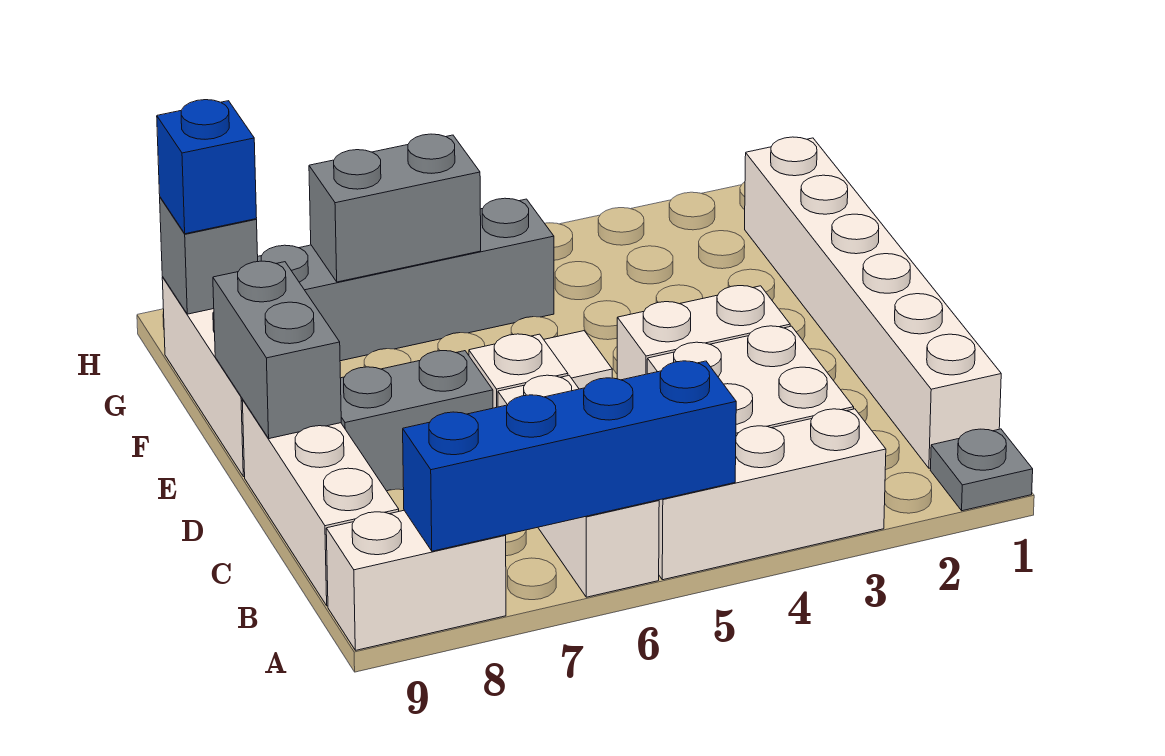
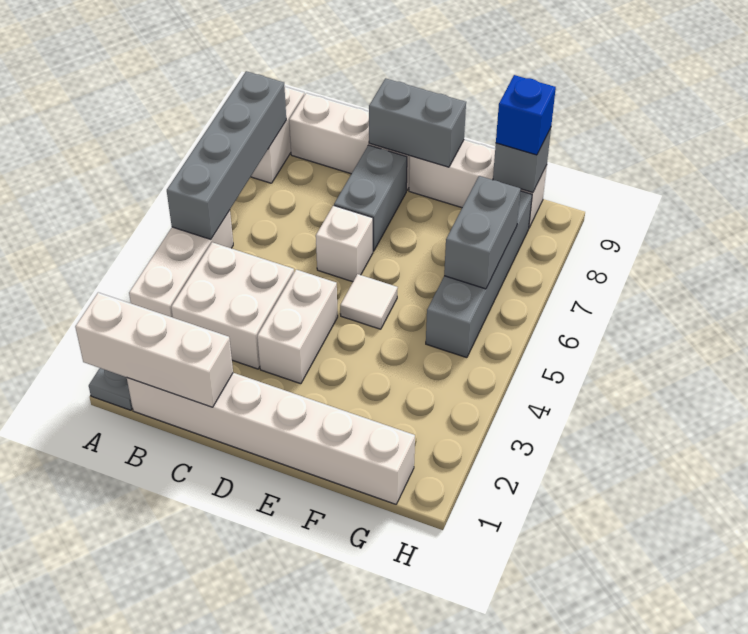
blue brick A5:A8 level 2 -> grey brick A5:A8 level 2
white brick A6:C6 level 1 -> white brick A1:C1 level 2

